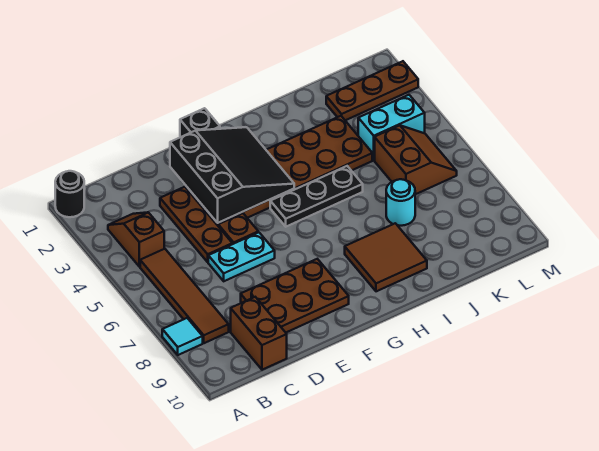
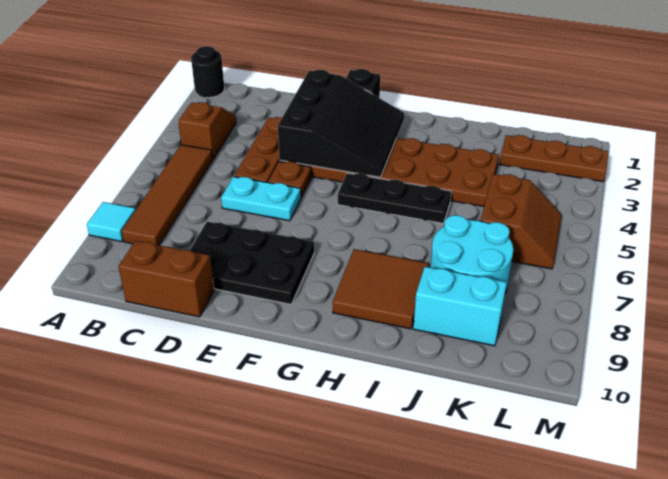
brown brick C9:C10 level 1 -> brown brick C10:D10 level 1
brown plate D8:F9 level 1 -> black plate D8:F9 level 1
cyan round brick J7 level 1 -> cyan round brick J7:K8 level 1
cyan brick K4:L4 level 1 -> cyan brick J9:K9 level 1

